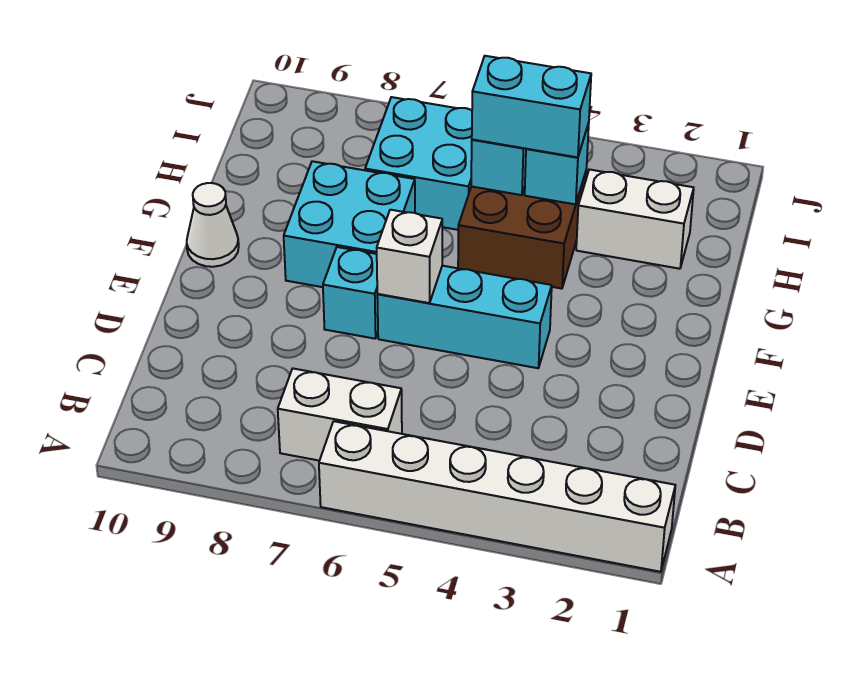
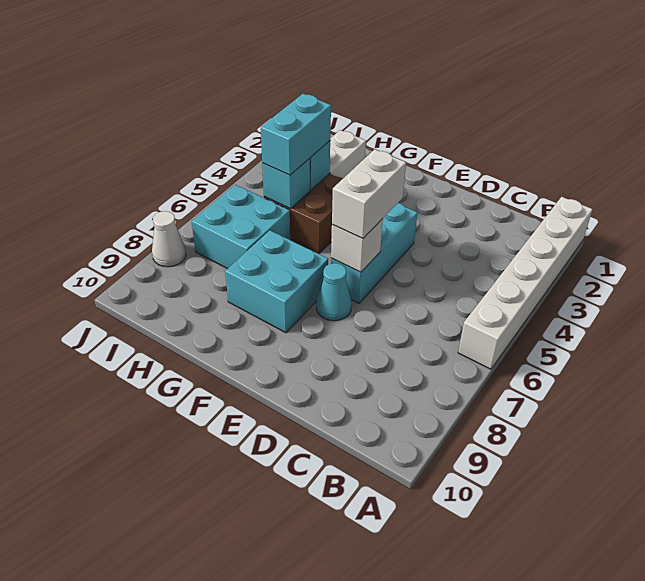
white brick B6:B7 level 1 -> white brick E5:E6 level 3
cyan brick E7 level 1 -> cyan cone E7 level 1
white cone F10 level 1 -> white cone J8 level 1

